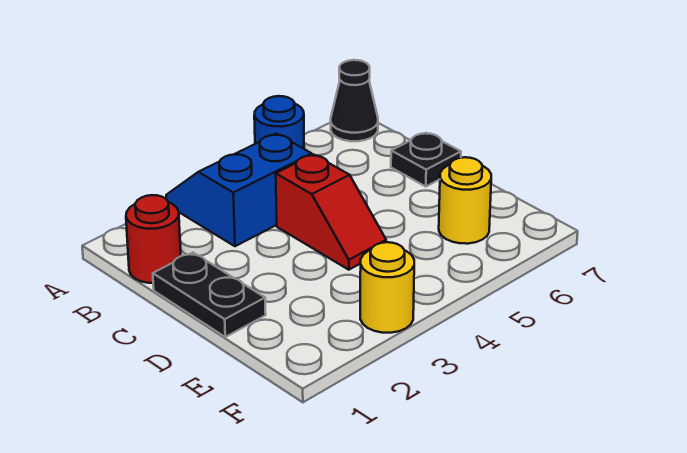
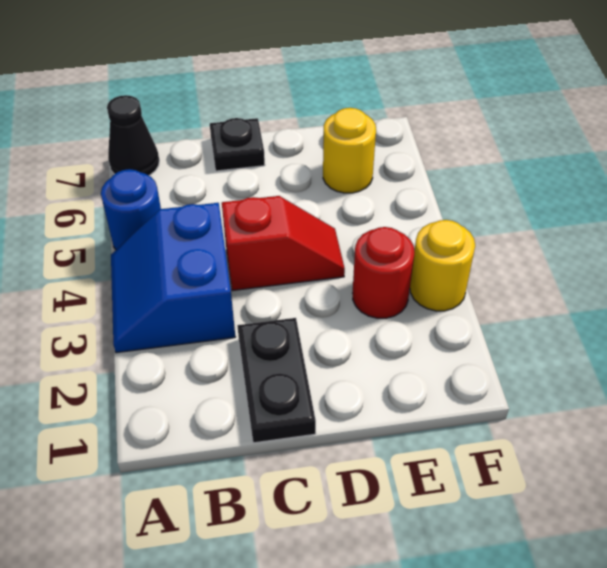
red round brick B1 level 1 -> red round brick E3 level 1
black plate C1:D1 level 1 -> black plate C1:C2 level 1

